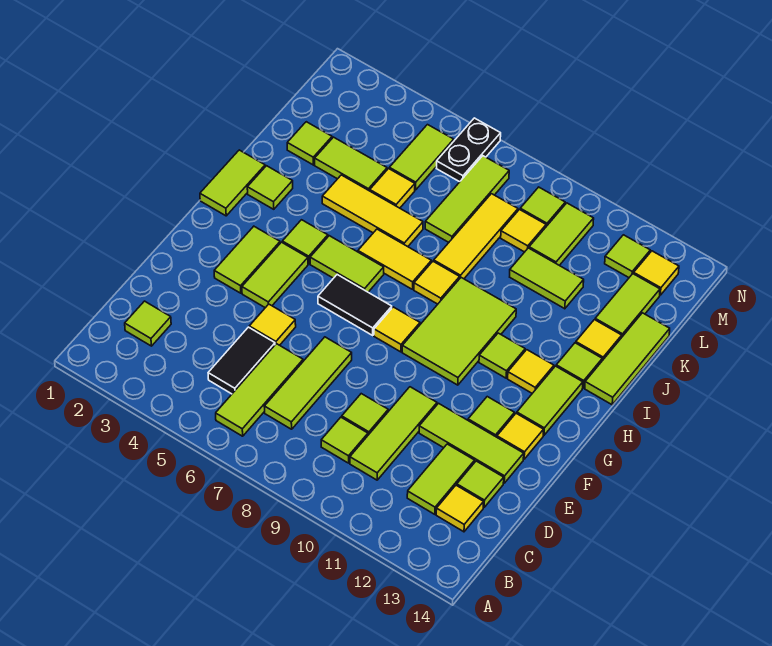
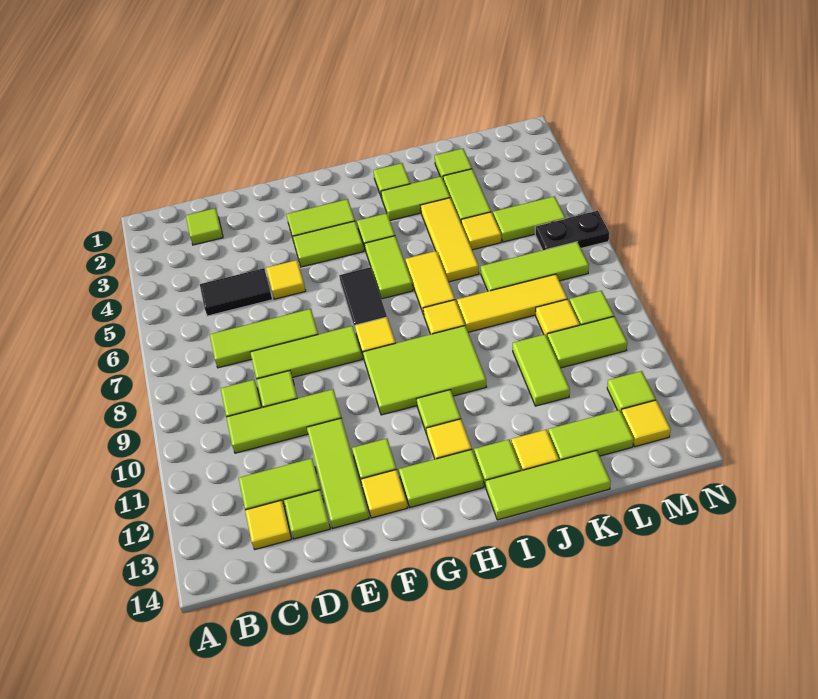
lime tile B6:D6 level 1 -> lime tile D8:F8 level 1
lime tile H1:I1 level 1 -> lime tile I3:J3 level 1

